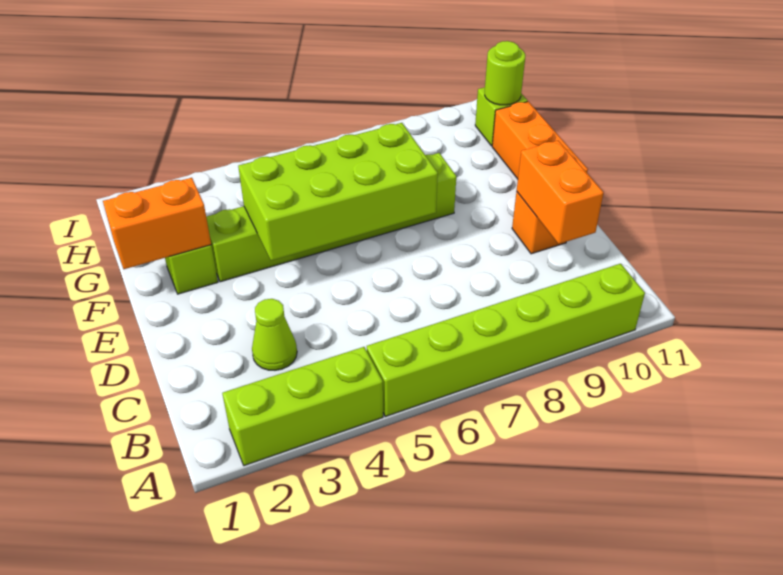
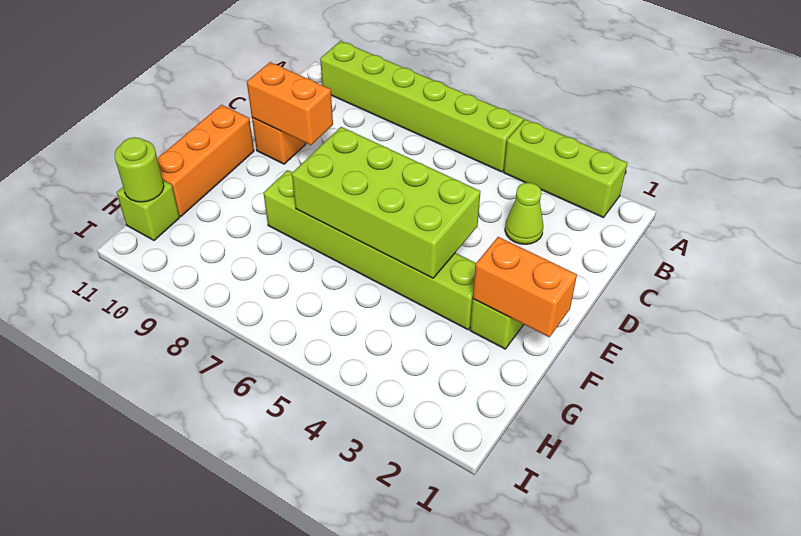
orange brick C10:D10 level 2 -> orange brick D9:D10 level 2

